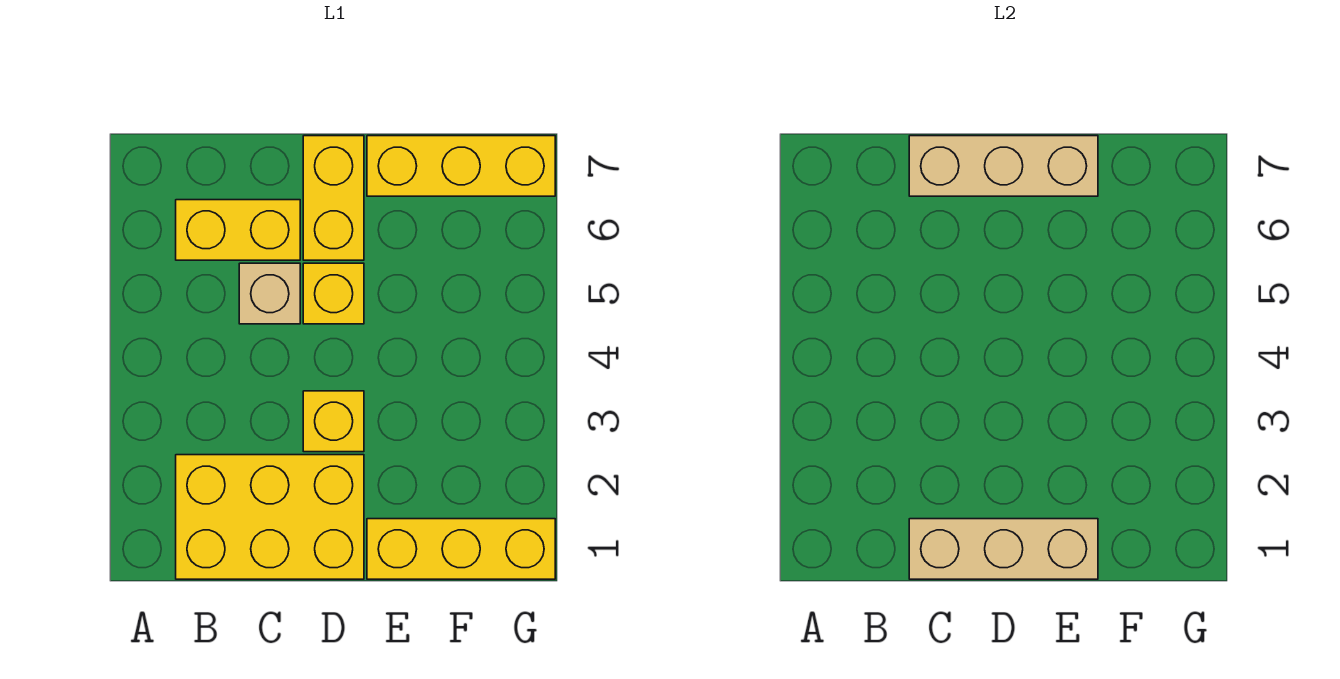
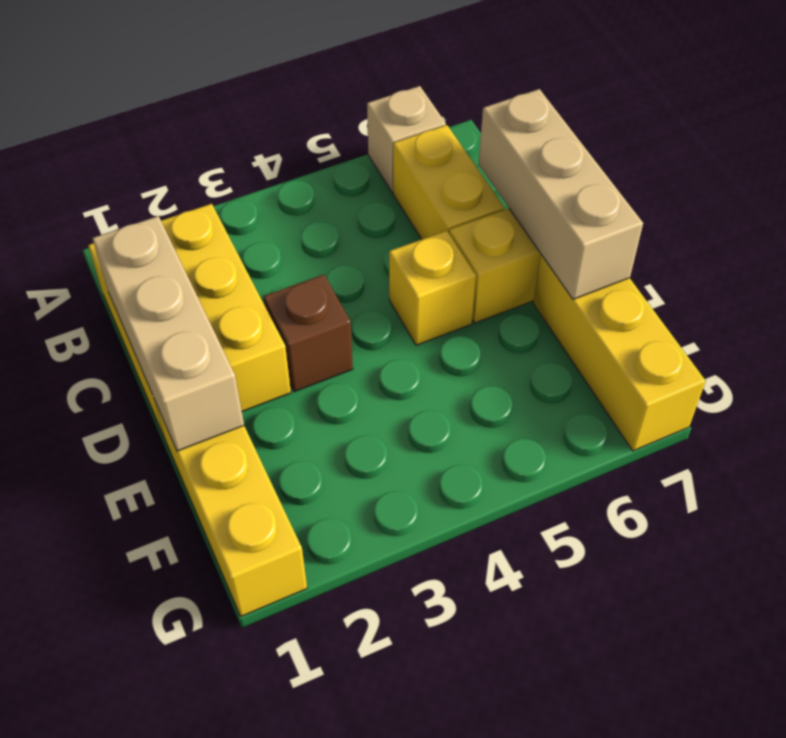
tan brick C5 level 1 -> tan brick A6 level 1
yellow brick D3 level 1 -> brown brick D3 level 1

